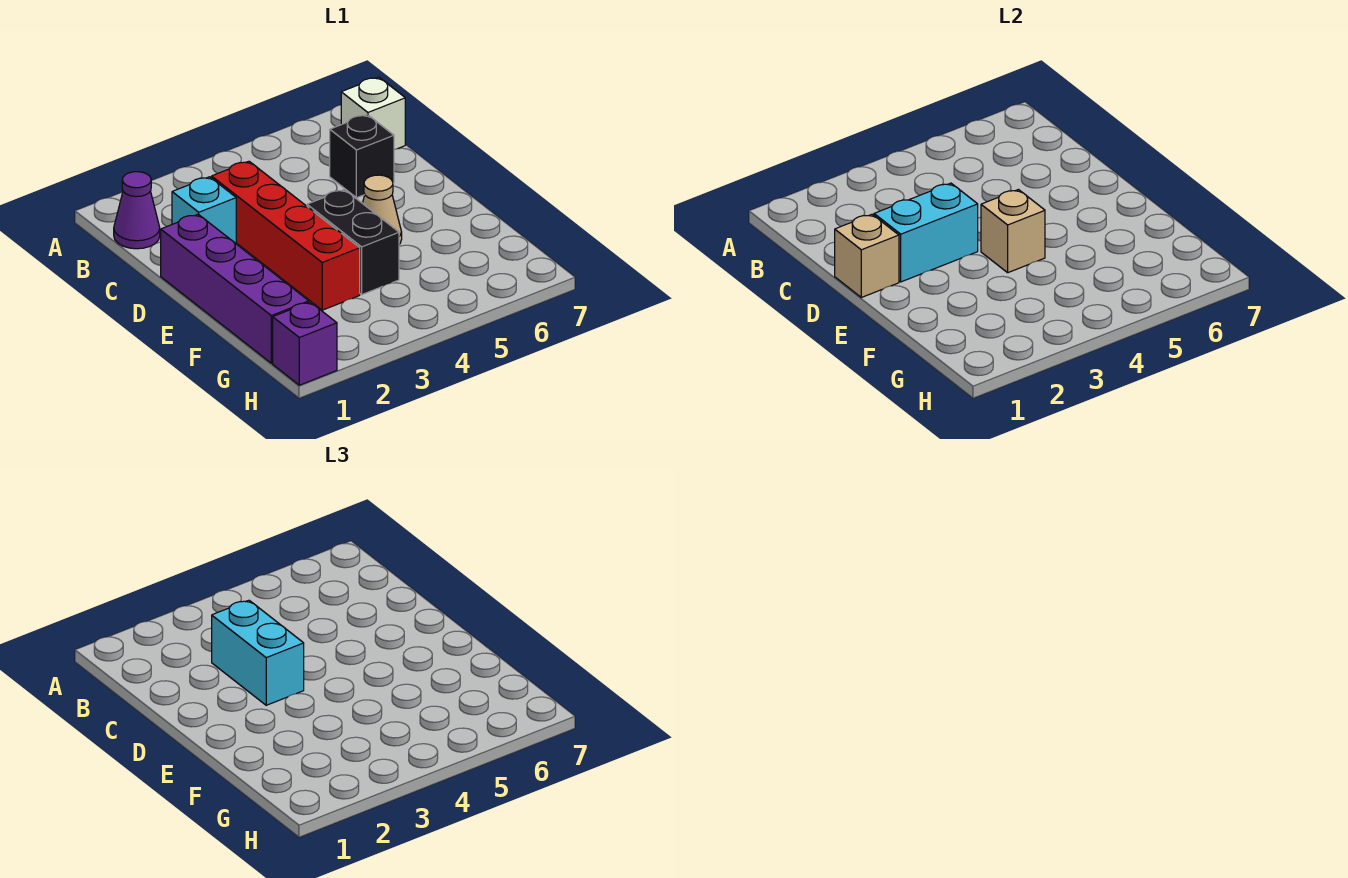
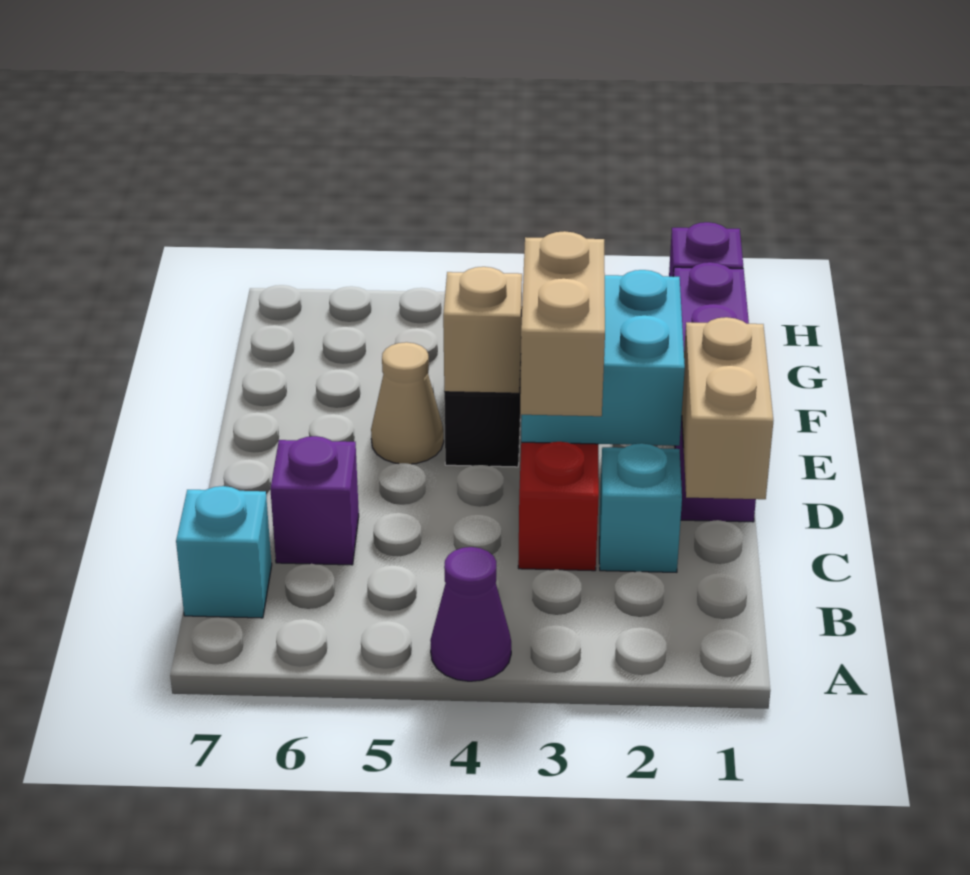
purple cone B1 level 1 -> purple cone A4 level 1
white brick B7 level 1 -> cyan brick B7 level 1
cyan brick C3:D3 level 3 -> tan brick C3:D3 level 3
black brick C6 level 1 -> purple brick C6 level 1
tan brick D1 level 2 -> tan brick C1:D1 level 2
cyan brick D2:D3 level 2 -> cyan brick D2:E3 level 2

